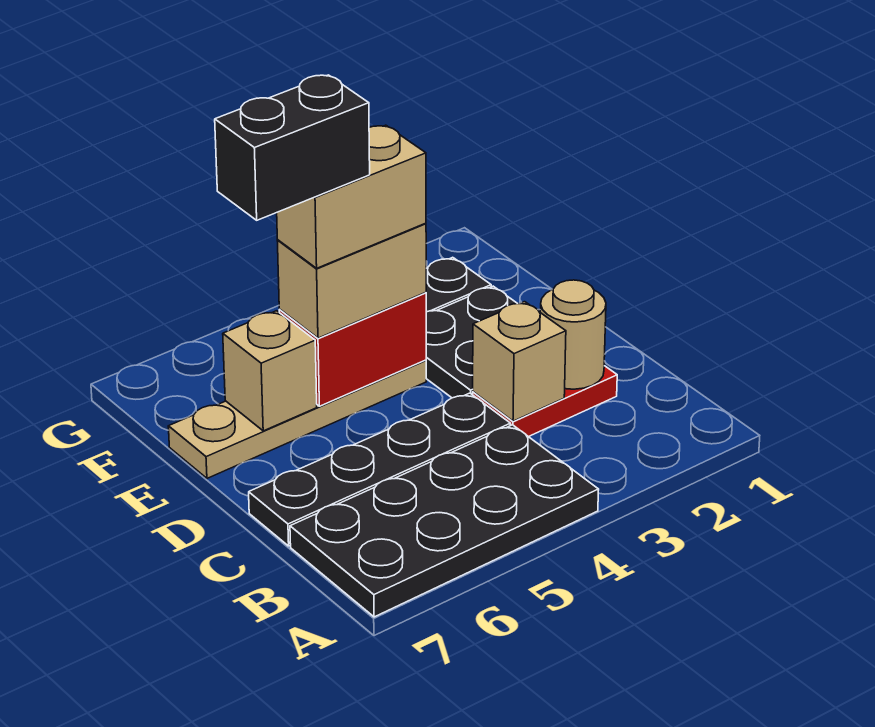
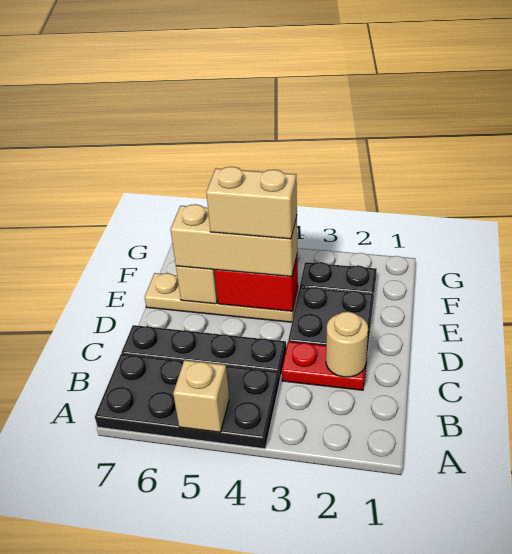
tan brick C3 level 2 -> tan brick A5 level 2
tan brick E4:E5 level 3 -> tan brick E4:E6 level 3
black brick E5:E6 level 5 -> none

